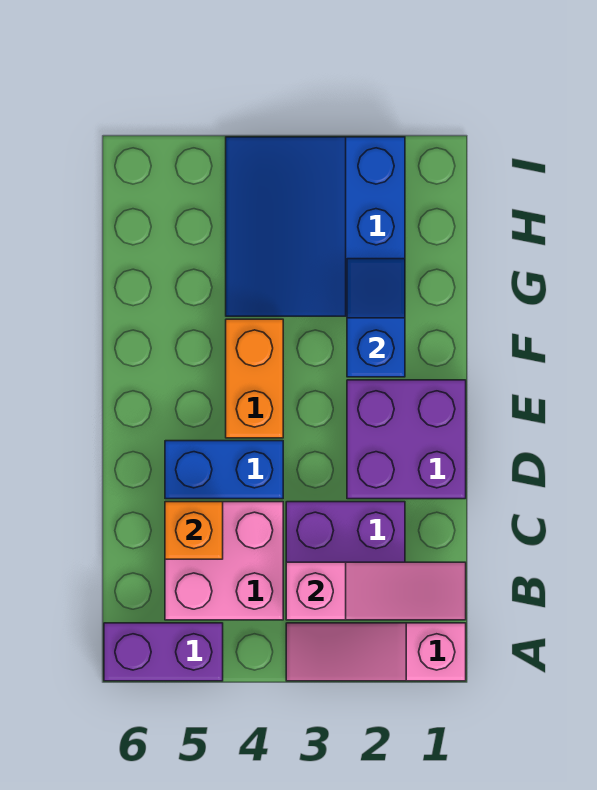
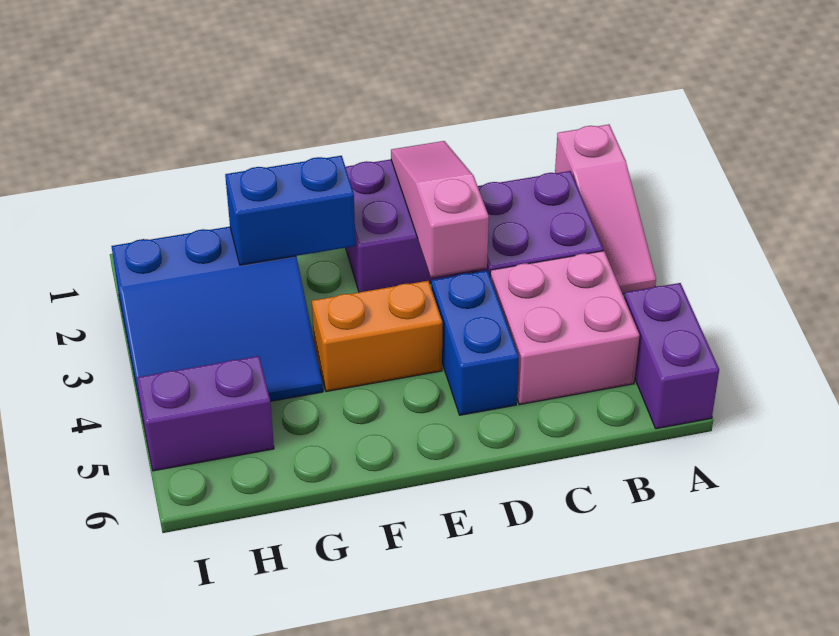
pink slope B1:B3 level 2 top 3 -> pink slope D1:D3 level 2 top 3
orange brick C5 level 2 -> none
blue slope F2:G2 level 2 top F -> blue brick F2:G2 level 2
none -> purple brick H5:I5 level 1

